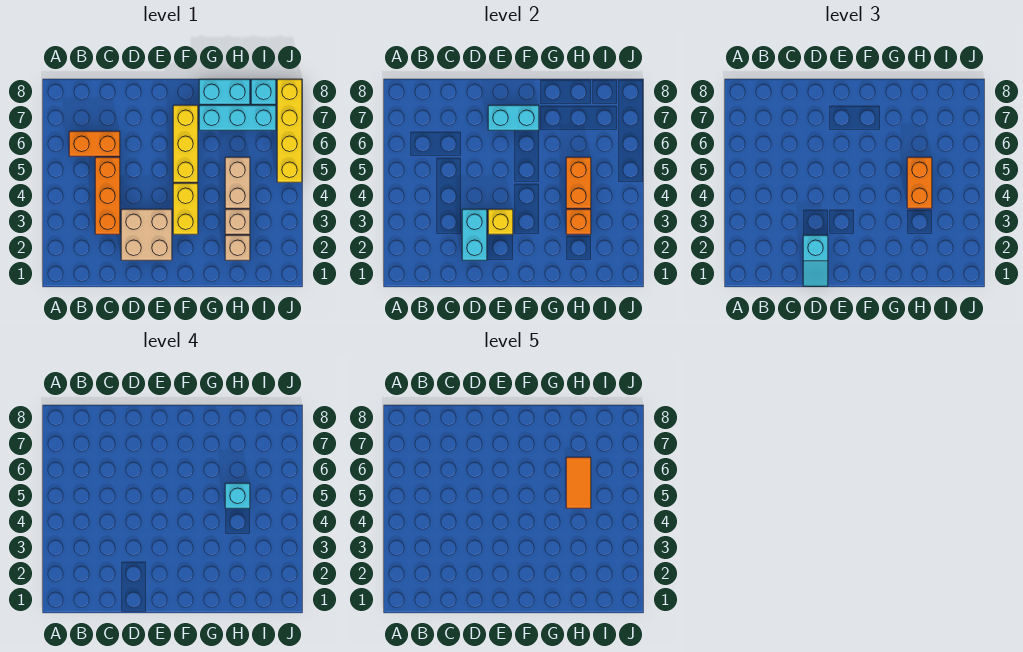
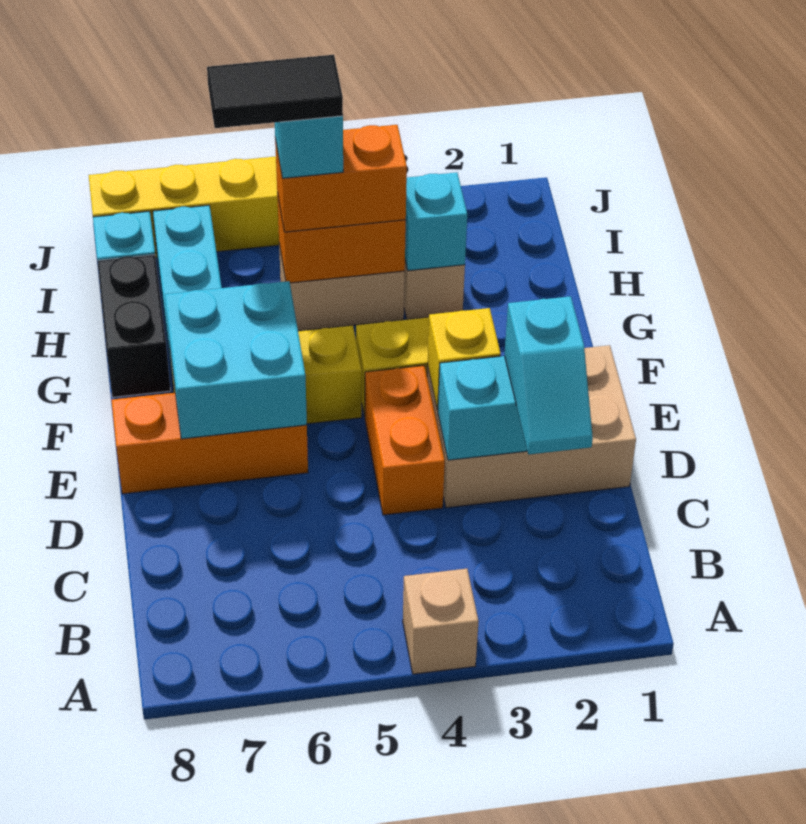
orange brick B6:C6 level 1 -> orange brick D4:E4 level 1
orange brick C3:C5 level 1 -> orange brick E6:E8 level 1
cyan slope D1:D2 level 3 top 2 -> cyan slope C2:D2 level 3 top D
tan brick D2:E3 level 1 -> tan brick D1:E3 level 1
cyan brick E7:F7 level 2 -> cyan brick E6:F7 level 2
cyan brick G8:H8 level 1 -> black brick G8:H8 level 1
tan brick H2 level 1 -> tan brick A4 level 1
orange brick H3 level 2 -> cyan brick H3 level 2
orange tile H5:H6 level 5 -> black tile H5:H6 level 5

